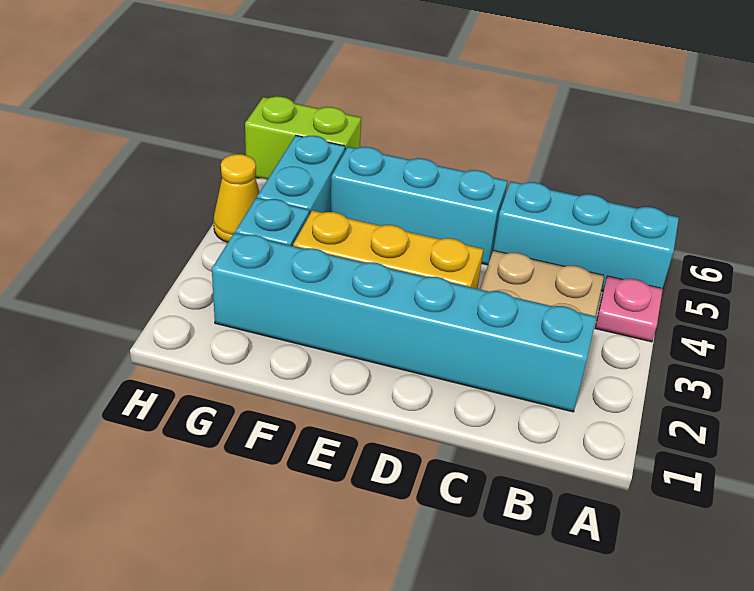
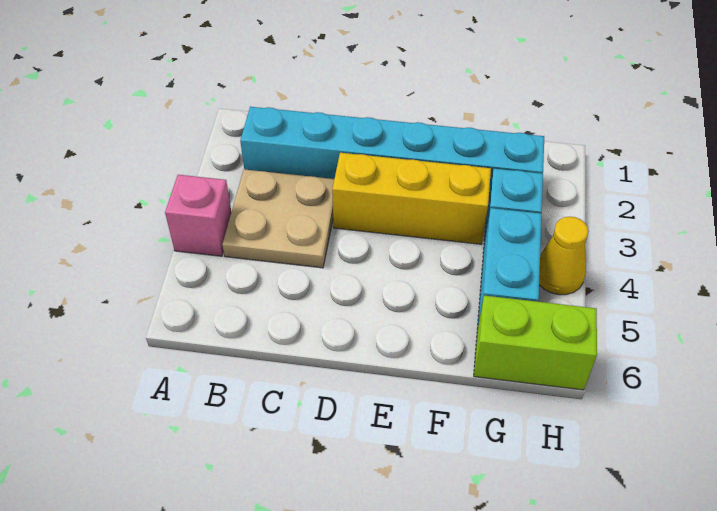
pink plate A4 level 1 -> pink brick A4 level 1
cyan brick A5:C5 level 1 -> none
cyan brick D5:F5 level 1 -> none

